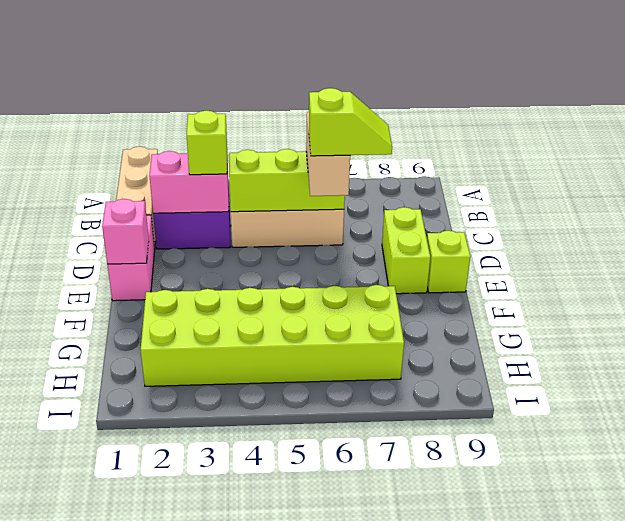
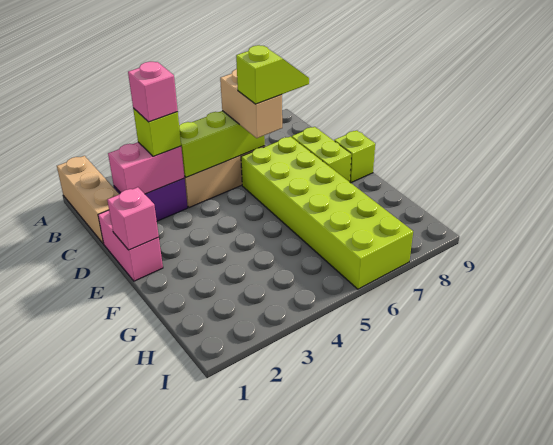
none -> pink brick C3 level 4
lime brick G2:H7 level 1 -> lime brick D6:I7 level 1

